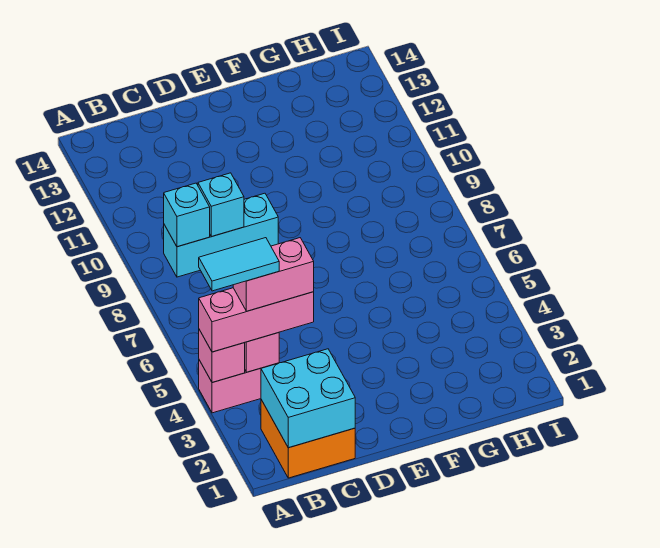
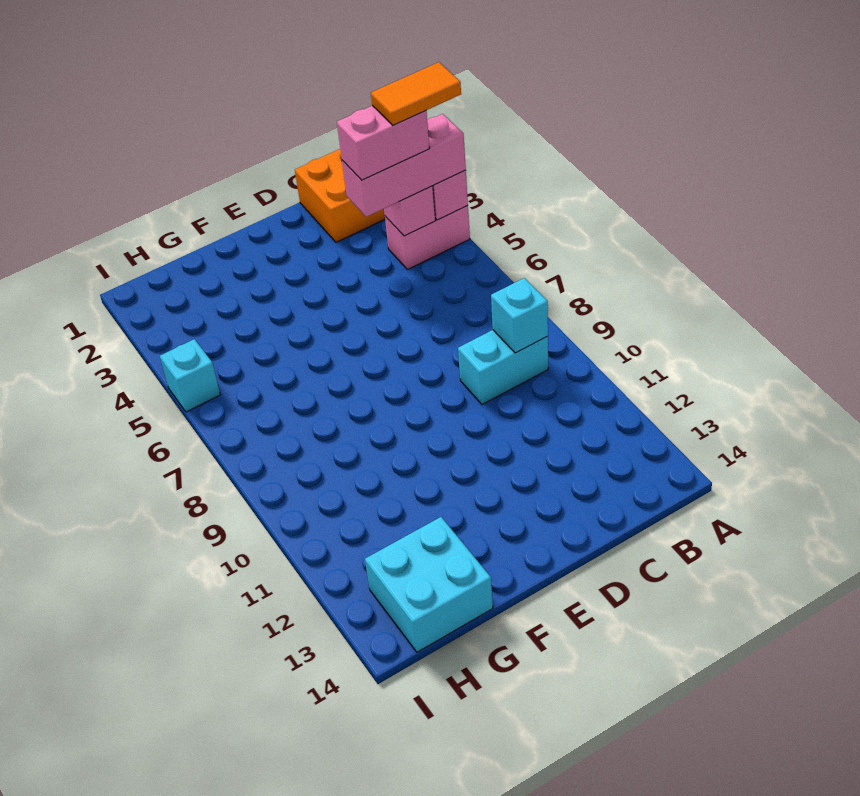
cyan tile A4:B4 level 5 -> orange tile A4:B4 level 5
cyan brick B1:C2 level 2 -> cyan brick G13:H14 level 1
cyan brick B9:D9 level 1 -> cyan brick B9:C9 level 1
cyan brick C9 level 2 -> cyan brick I5 level 1

